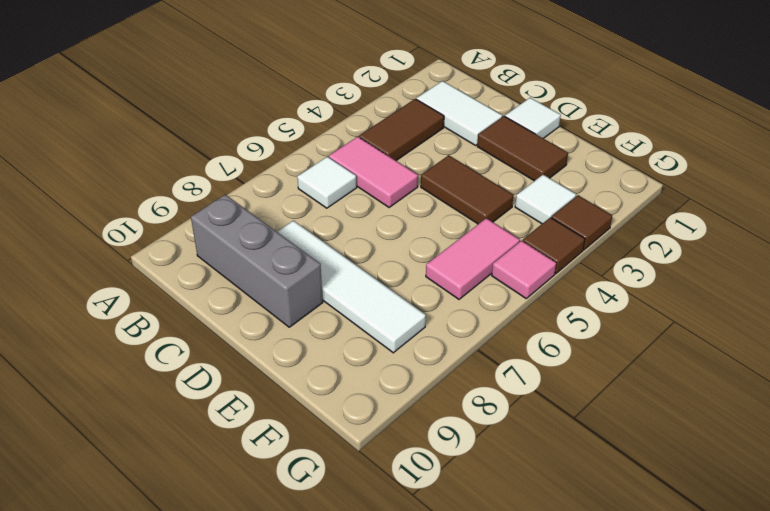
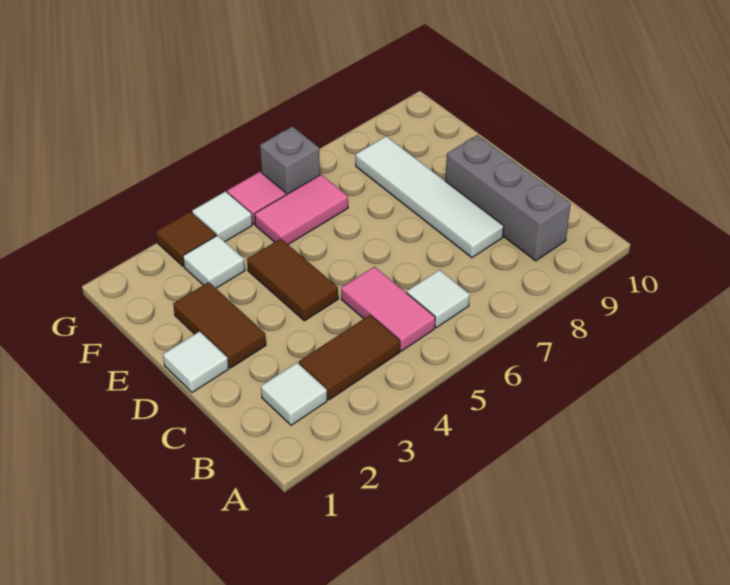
white tile B2:C2 level 1 -> white tile B2 level 1
brown tile G4 level 1 -> white tile G4 level 1
none -> grey brick G6 level 1

